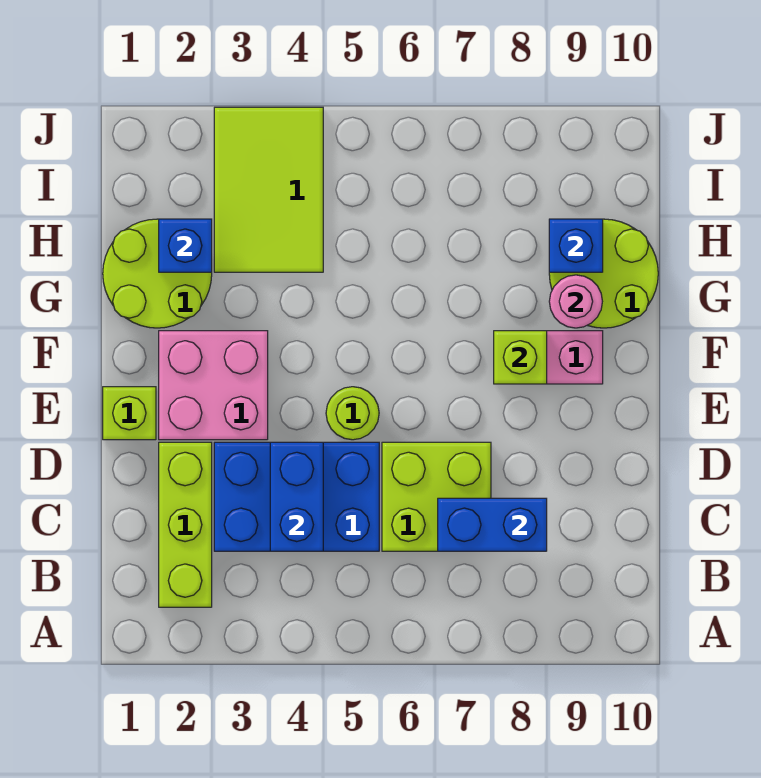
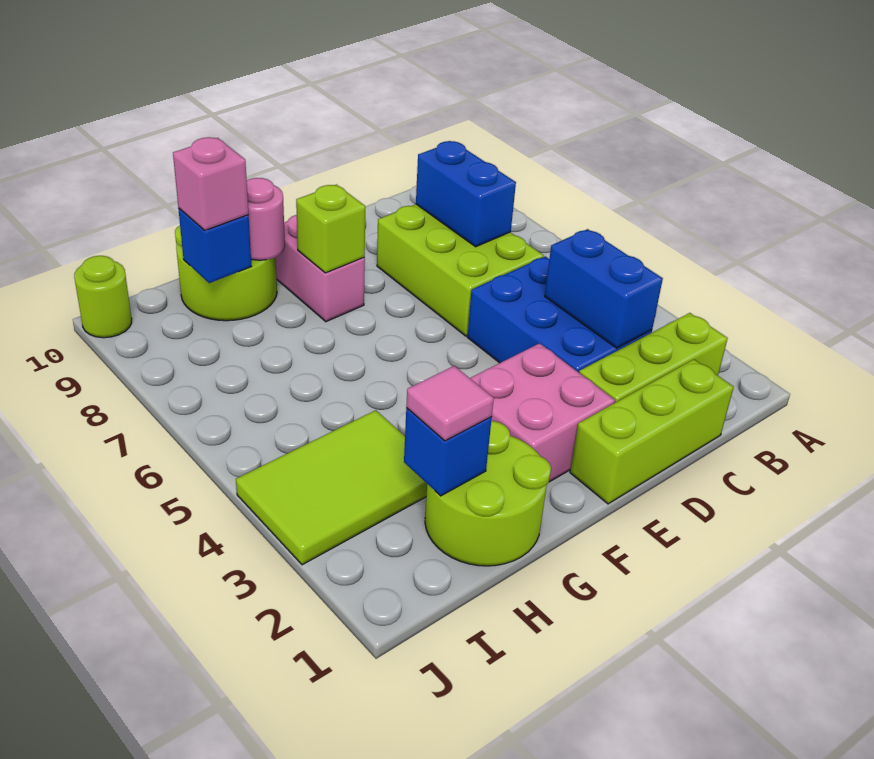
blue brick C4:D4 level 2 -> blue brick C3:C4 level 2
lime brick C6:D7 level 1 -> lime brick C6:D8 level 1
lime brick E1 level 1 -> lime brick C1:E1 level 1
lime round brick E5 level 1 -> lime round brick J10 level 1
none -> pink tile H2 level 3
none -> pink brick H9 level 3

